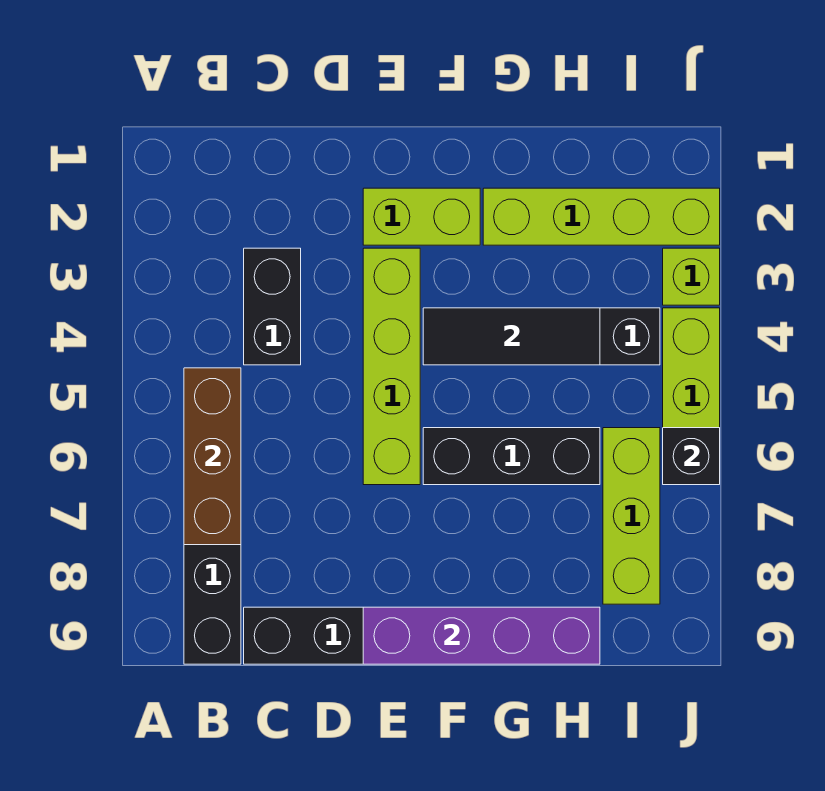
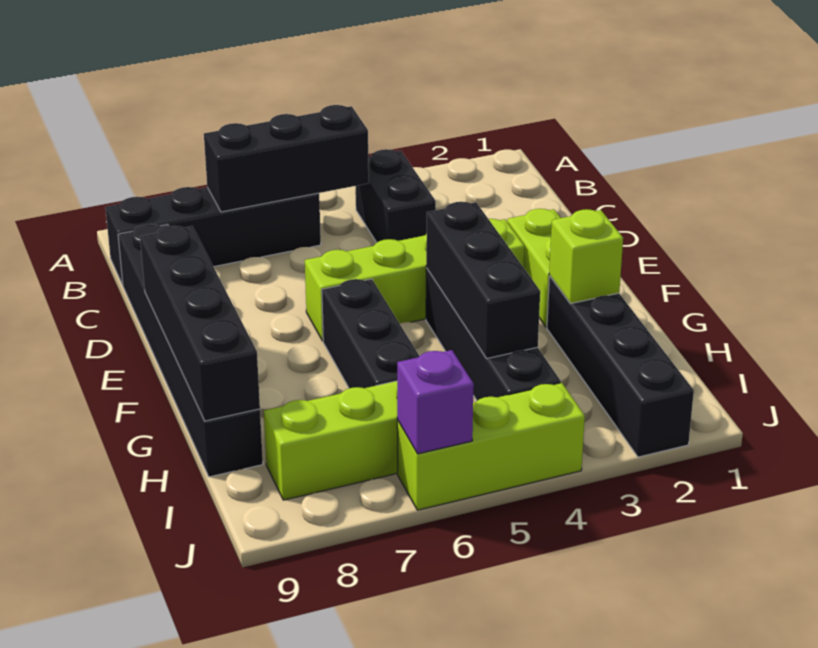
brown brick B5:B7 level 2 -> black brick B5:B7 level 2
black brick C3:C4 level 1 -> black brick B4:C4 level 1
purple brick E9:H9 level 2 -> black brick E9:H9 level 2
black tile F4:H4 level 2 -> black brick F4:H4 level 2
lime brick G2:J2 level 1 -> black brick G2:J2 level 1
lime brick J3 level 1 -> lime brick G2 level 2
black brick J6 level 2 -> purple brick J6 level 2

